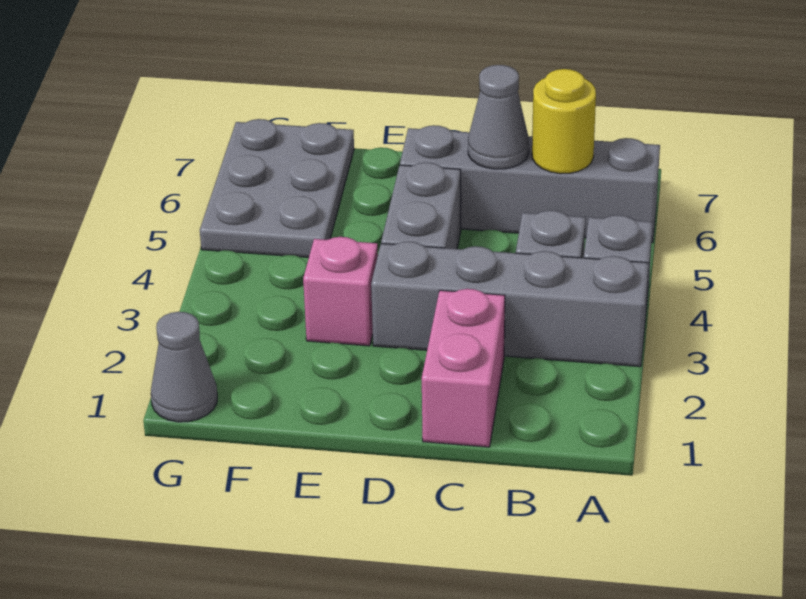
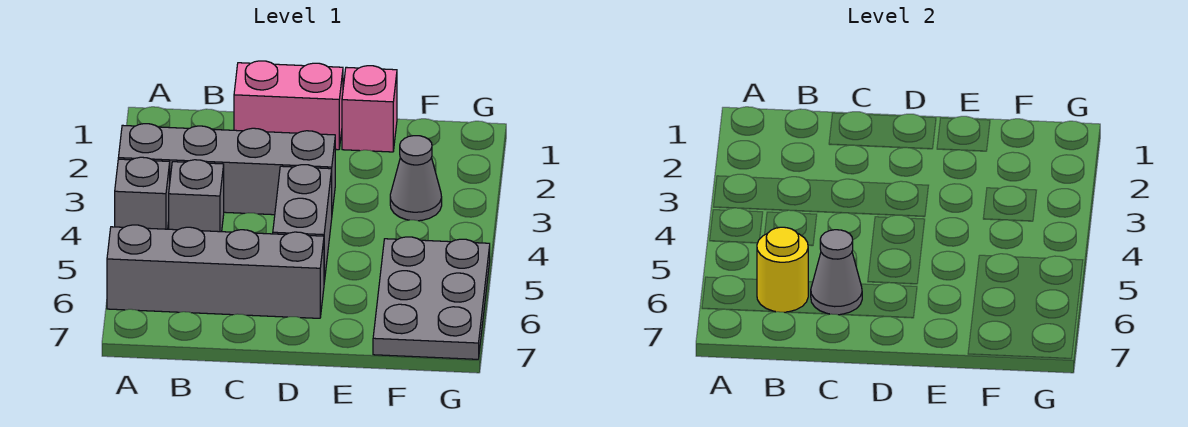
pink brick C1:C2 level 1 -> pink brick C1:D1 level 1
pink brick E3 level 1 -> pink brick E1 level 1
grey cone G1 level 1 -> grey cone F3 level 1

